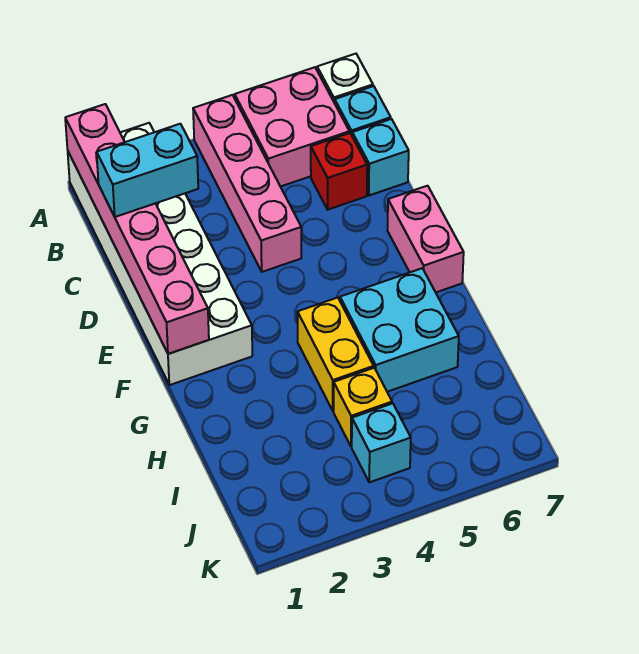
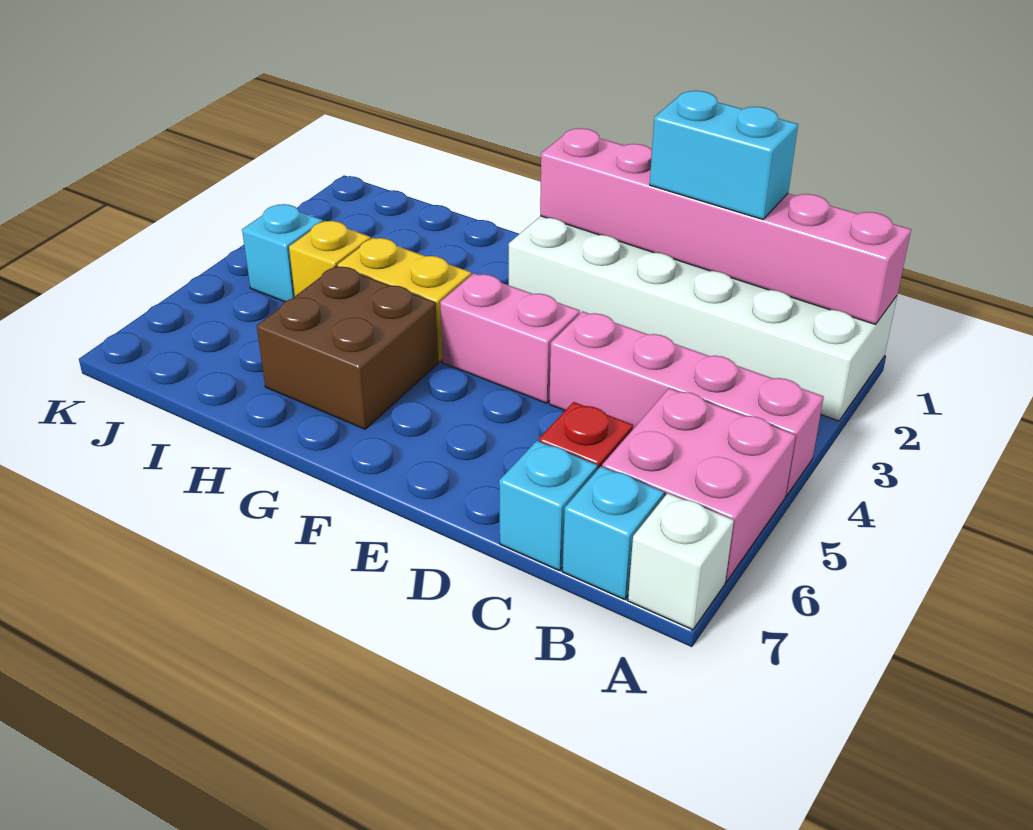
cyan brick C1:C2 level 3 -> cyan brick C1:D1 level 3
pink brick E7:F7 level 1 -> pink brick E4:F4 level 1
cyan brick G5:H6 level 1 -> brown brick G5:H6 level 1

